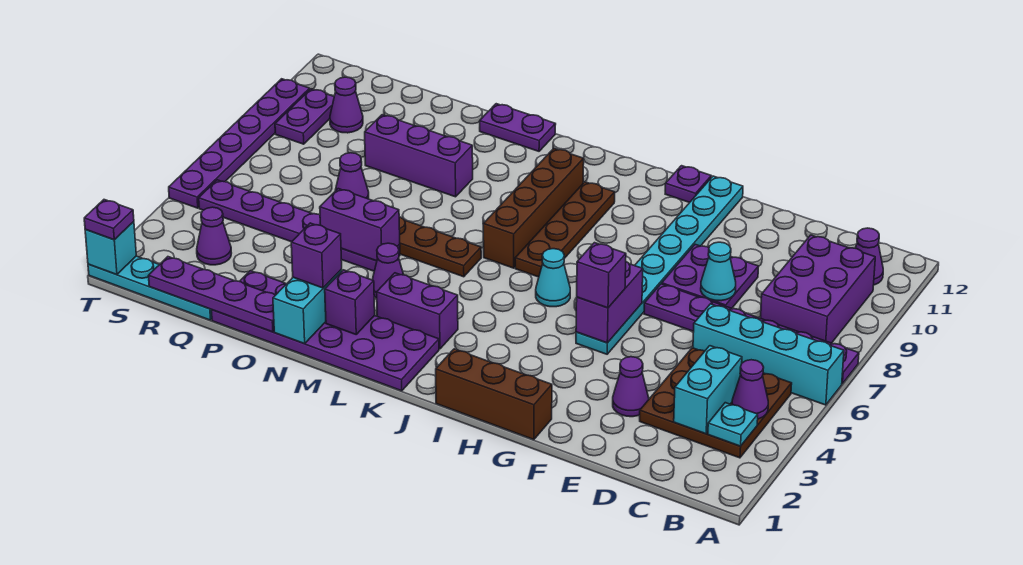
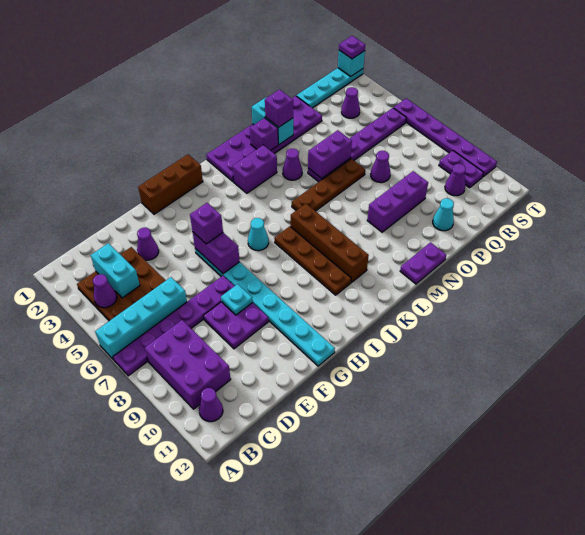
cyan plate B3 level 2 -> cyan plate F8 level 2
cyan cone E8 level 2 -> cyan cone P11 level 1
purple plate H12 level 1 -> none
purple plate O1:R1 level 2 -> none

